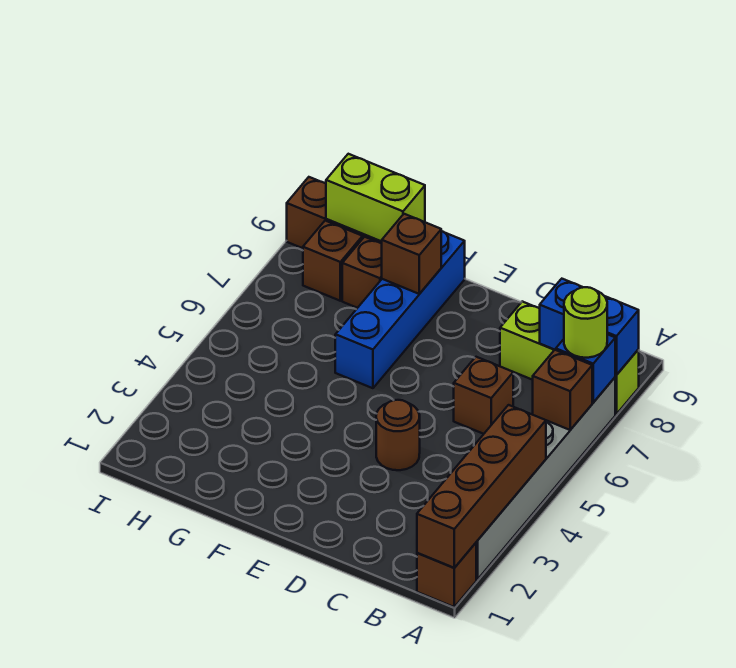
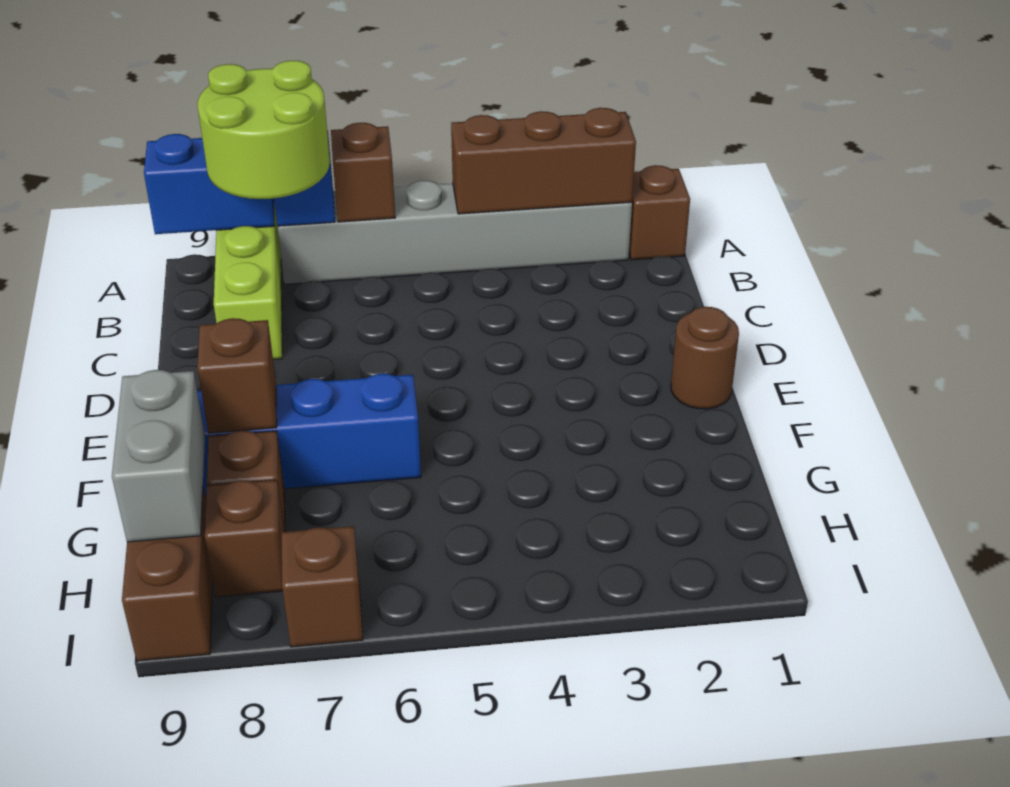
brown brick A1:A4 level 2 -> brown brick A2:A4 level 2
lime round brick A7 level 3 -> lime round brick A7:B8 level 3
blue brick A8:B8 level 2 -> blue brick A8:A9 level 2
brown brick C6 level 1 -> brown brick I7 level 1
brown round brick D4 level 1 -> brown round brick E1 level 1
lime brick G9:H9 level 2 -> grey brick G9:H9 level 2

